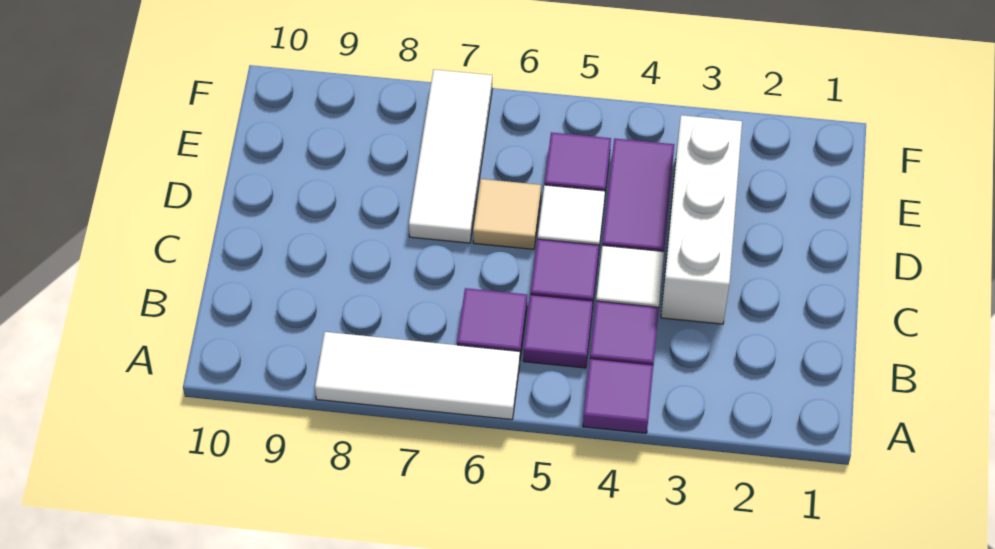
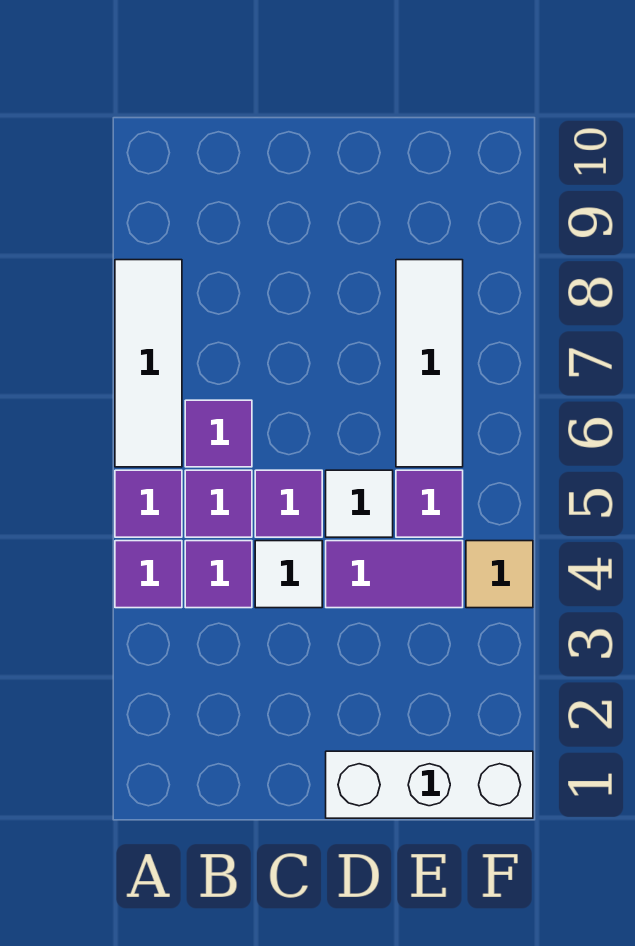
none -> purple tile A5 level 1
white brick C3:E3 level 1 -> white brick D1:F1 level 1
tan tile D6 level 1 -> tan tile F4 level 1
white tile D7:F7 level 1 -> white tile E6:E8 level 1

